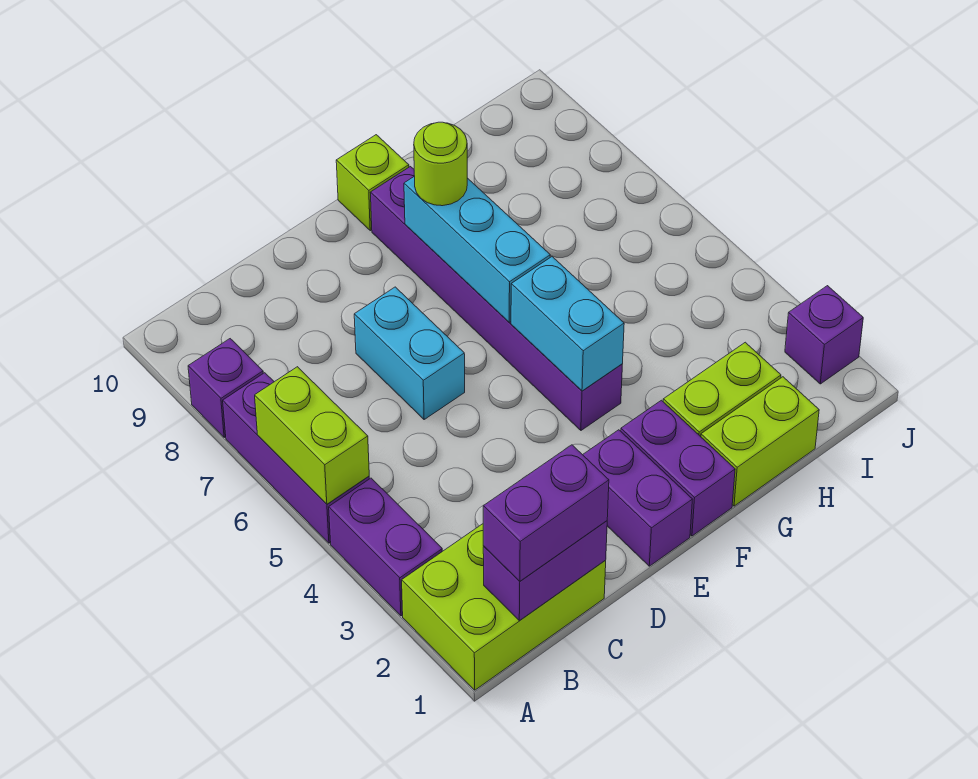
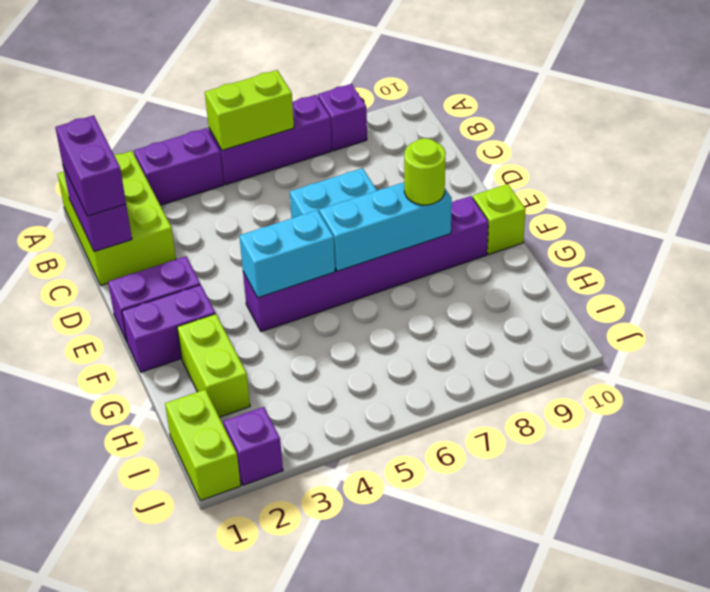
lime brick G1:H1 level 1 -> lime brick I1:J1 level 1

